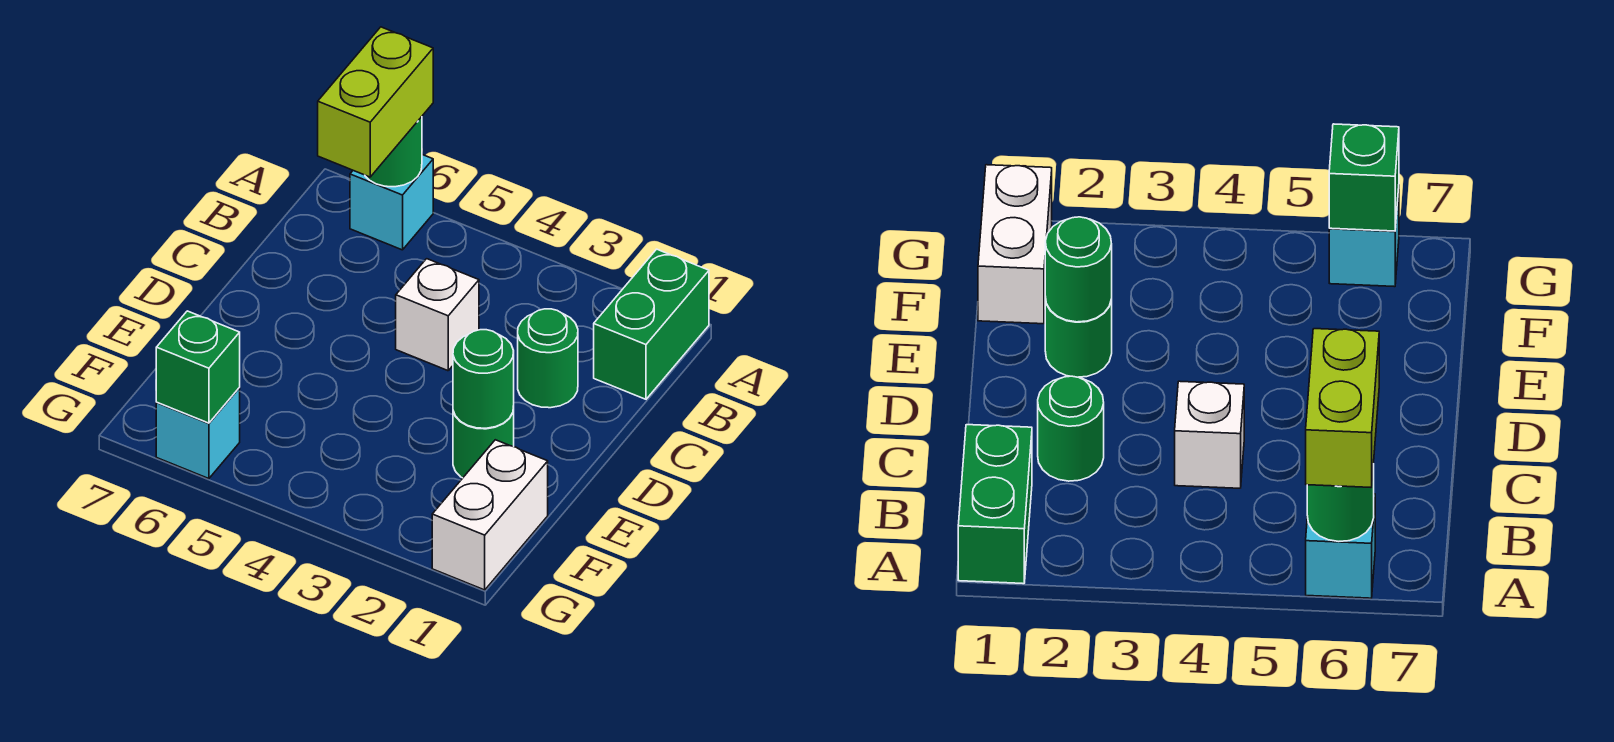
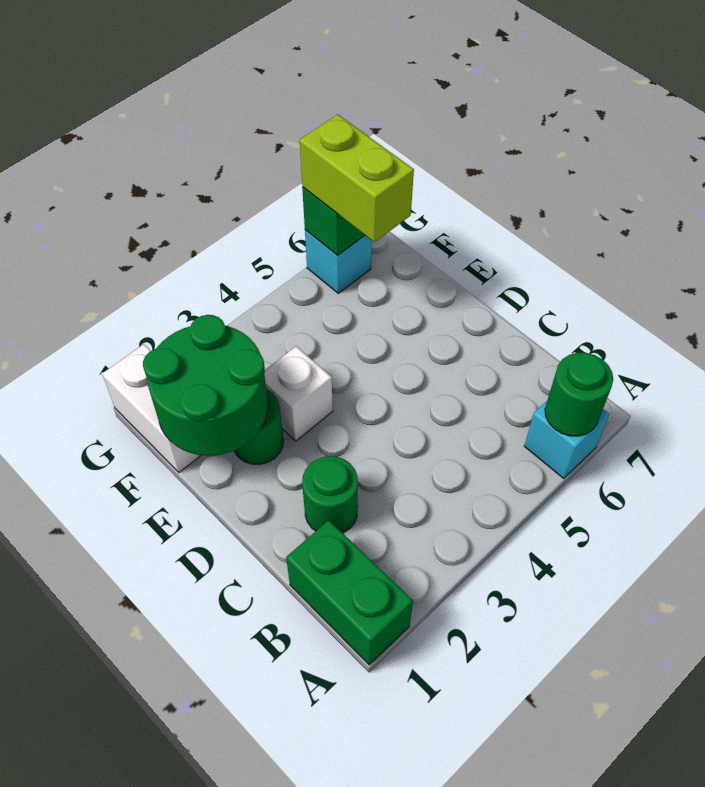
lime brick A6:B6 level 3 -> lime brick F6:G6 level 3
white brick C4 level 1 -> white brick E3 level 1
green round brick E2 level 2 -> green round brick E1:F2 level 2

